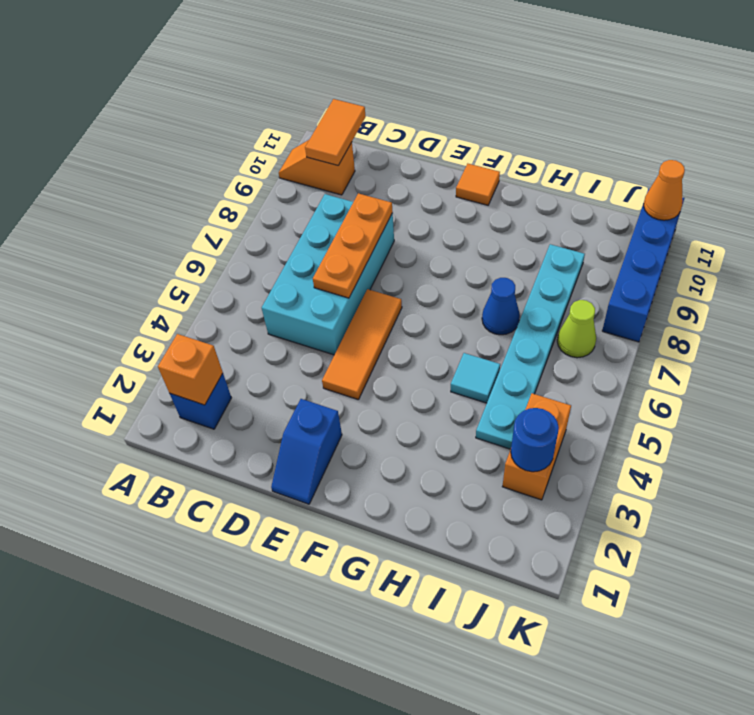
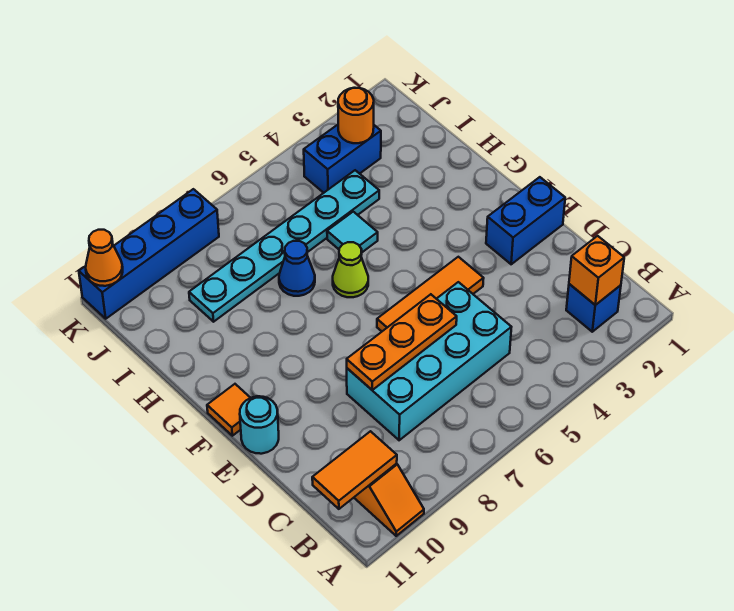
blue slope E1:E2 level 1 top 2 -> blue brick E1:E2 level 1
none -> cyan round brick E11 level 1
orange brick J3:J4 level 1 -> blue brick J3:J4 level 1
blue round brick J3 level 2 -> orange round brick J3 level 2
lime cone J7 level 1 -> lime cone G6 level 1

